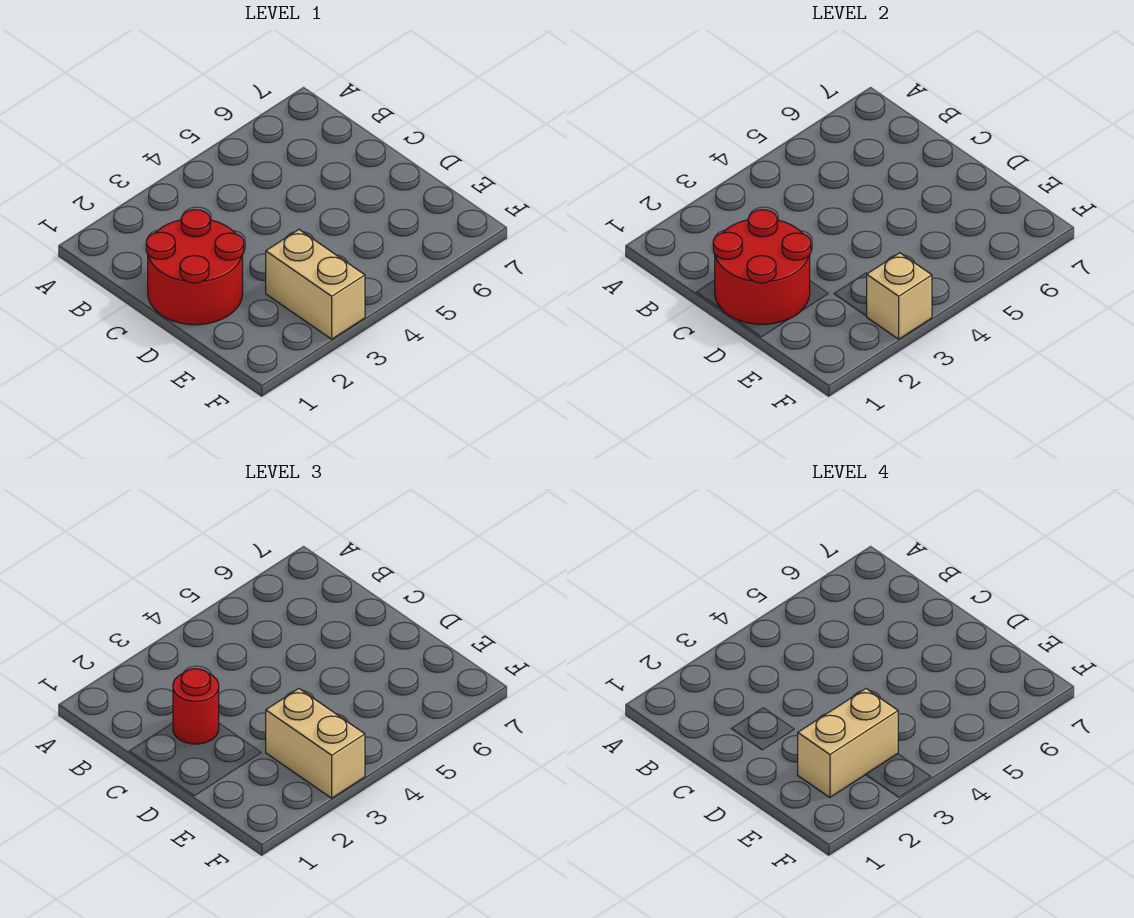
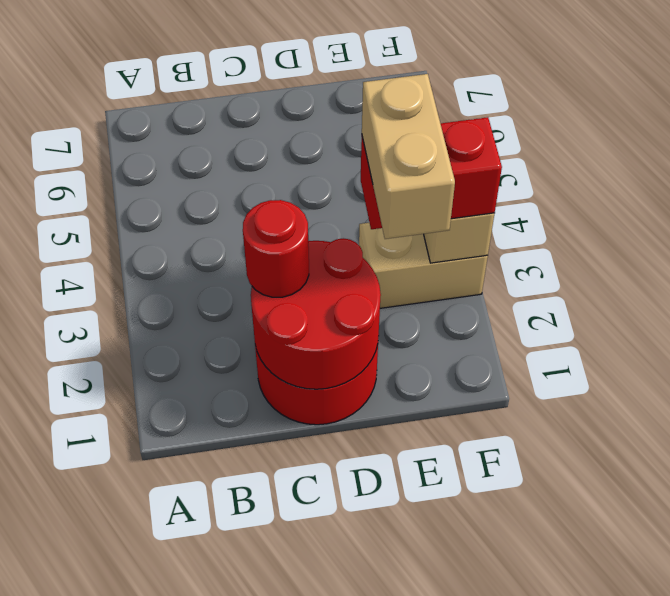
tan brick E3:F3 level 3 -> red brick E3:F3 level 3

